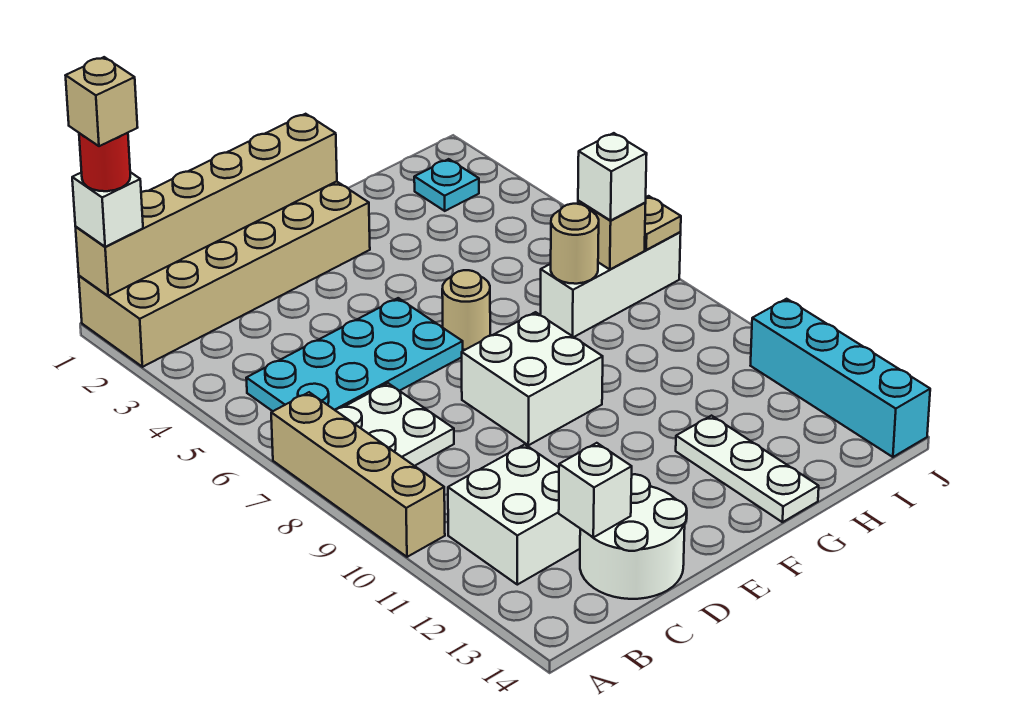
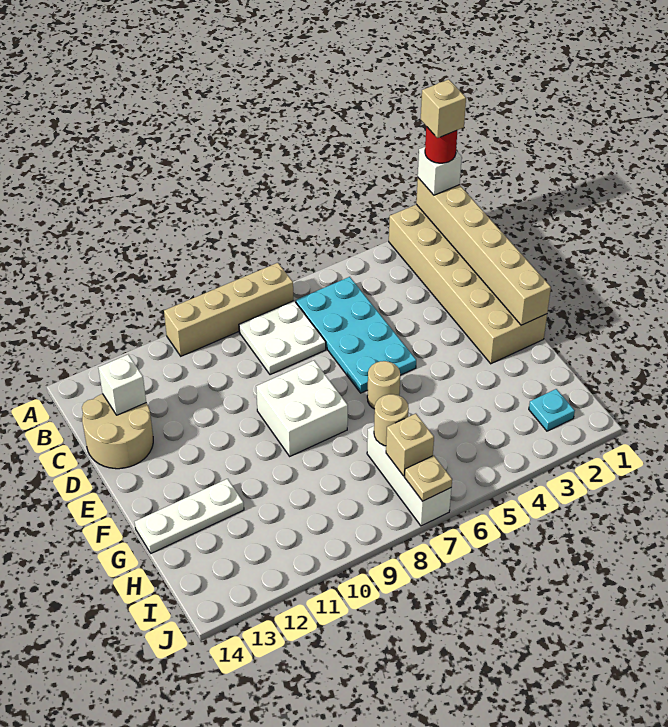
white brick B11:C12 level 1 -> none
white round brick C13:D14 level 1 -> tan round brick C13:D14 level 1
white brick I7 level 3 -> none
cyan brick J11:J14 level 1 -> none

